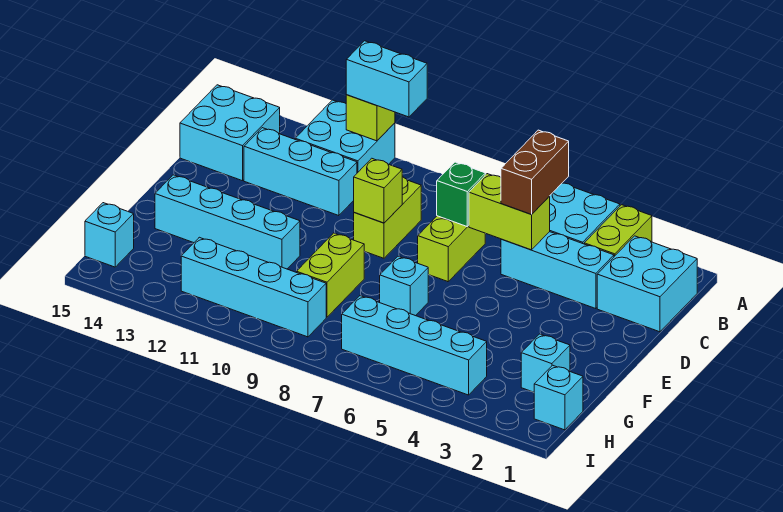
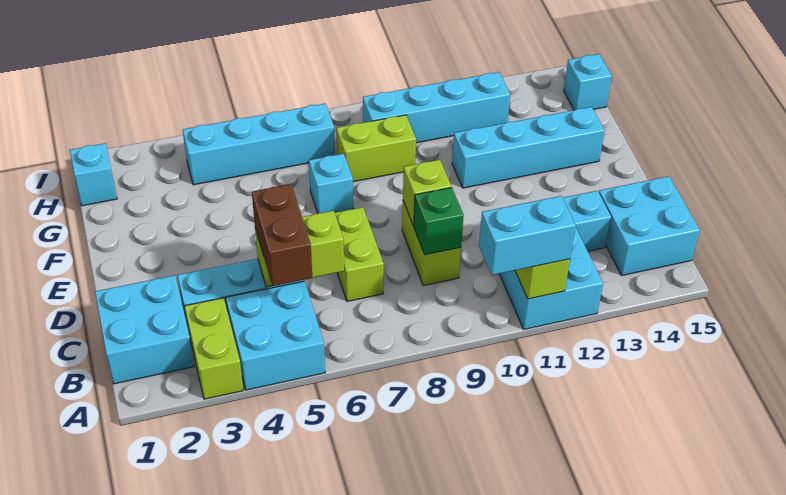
green brick C7 level 2 -> green brick C9 level 2
lime brick F9:G9 level 1 -> lime brick G8:G9 level 1
cyan brick G2 level 1 -> none

